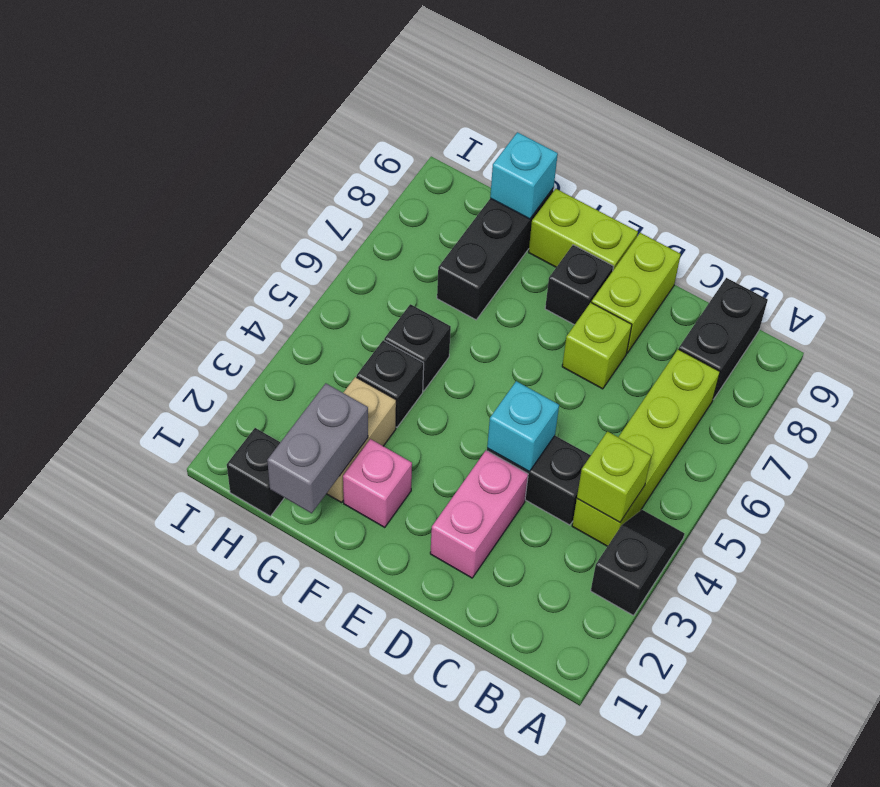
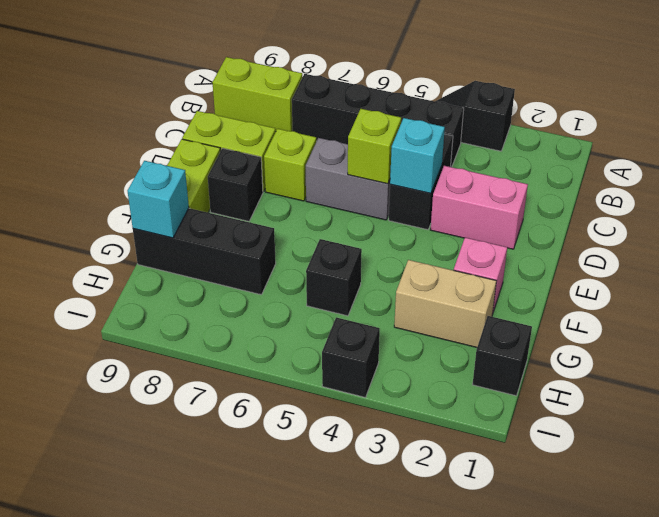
lime brick B4:B7 level 1 -> black brick B4:B7 level 1
lime brick B4 level 2 -> lime brick D5 level 2
black brick B8:B9 level 1 -> lime brick B8:B9 level 1
grey brick G1:G2 level 2 -> grey brick D5:D6 level 1
black brick G4 level 1 -> black brick I4 level 1

